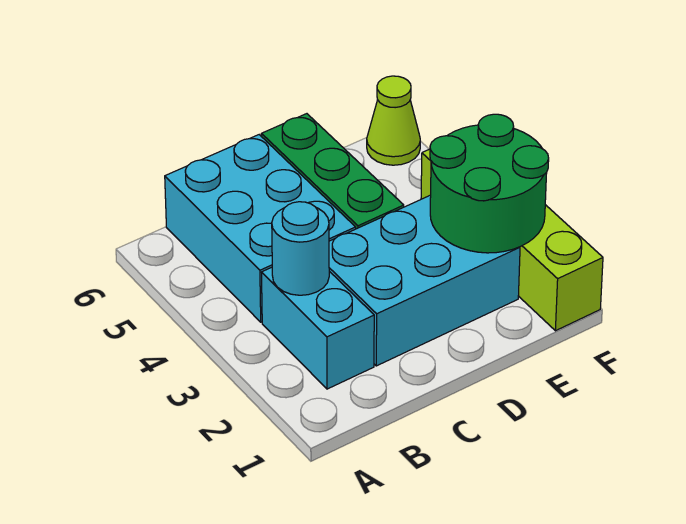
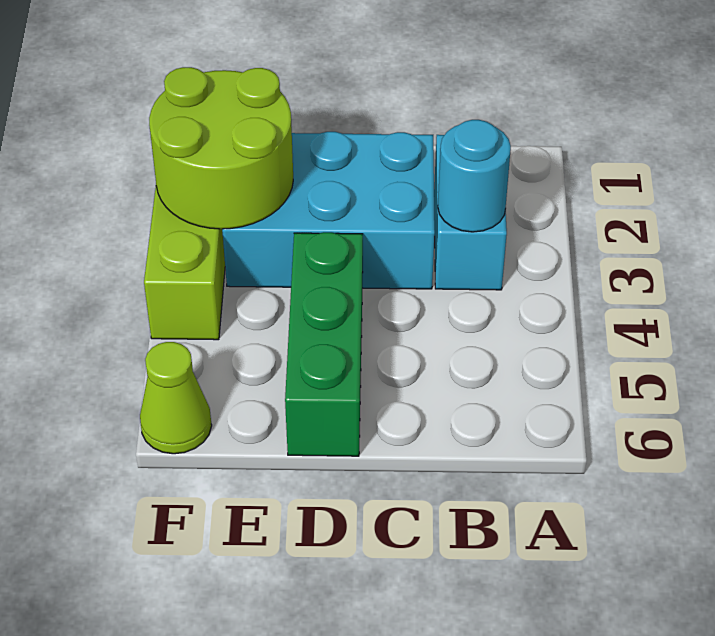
cyan brick B4:C6 level 1 -> none
green round brick E2:F3 level 2 -> lime round brick E2:F3 level 2

